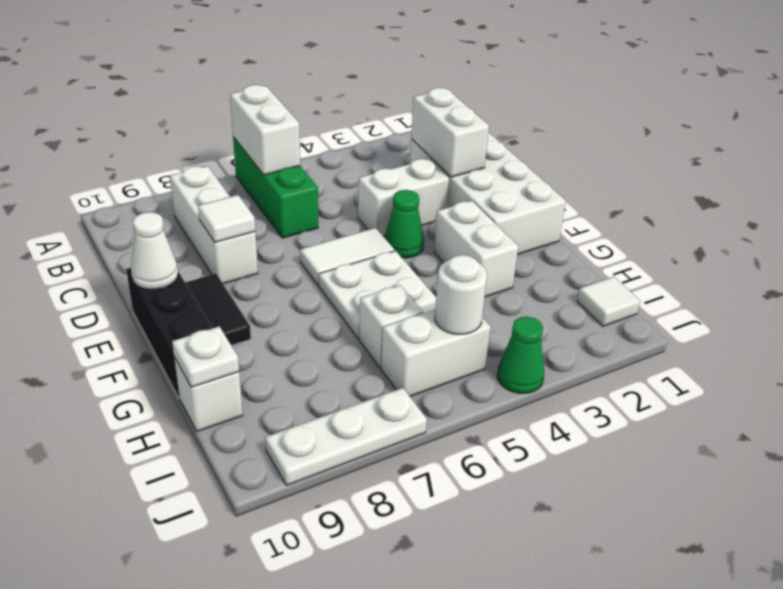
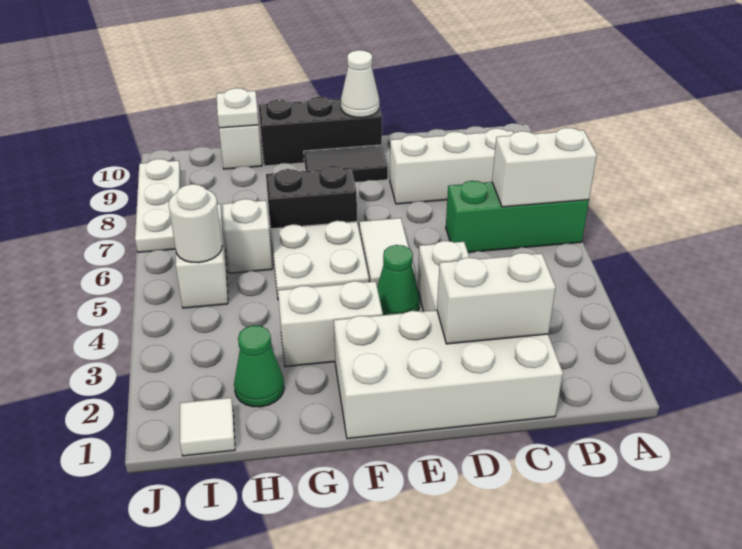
white tile D8 level 2 -> none
none -> black brick F7:G7 level 1
green cone J4 level 1 -> green cone H2 level 1

